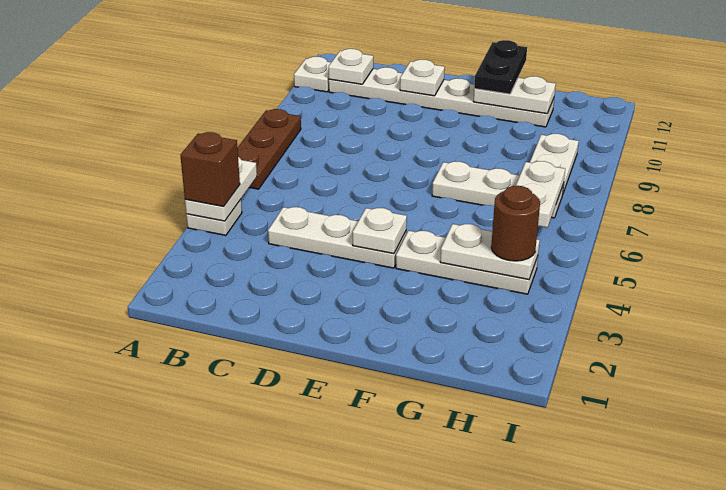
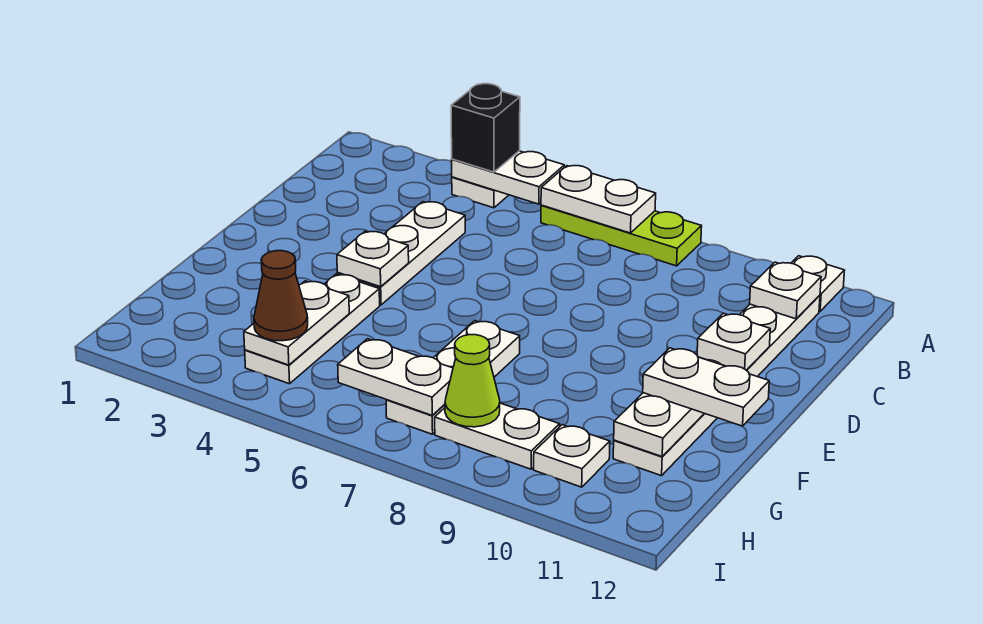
brown brick A4 level 3 -> black brick A4 level 3
brown plate A6:A8 level 1 -> lime plate A6:A8 level 1
none -> white plate A6:A7 level 2
black plate F11:F12 level 3 -> white plate F11:F12 level 3
brown round brick H4 level 3 -> brown cone H4 level 3
none -> lime cone H8 level 2
none -> white plate H10 level 1

